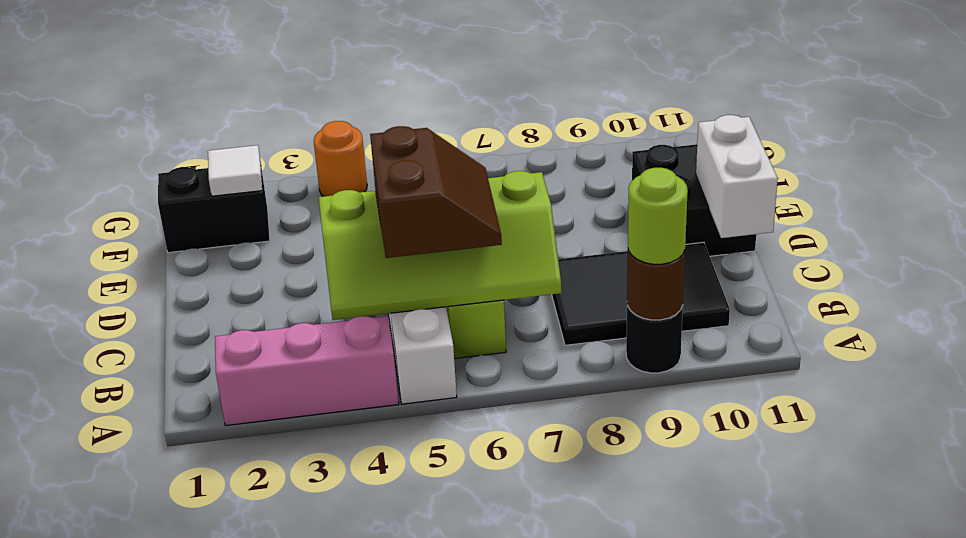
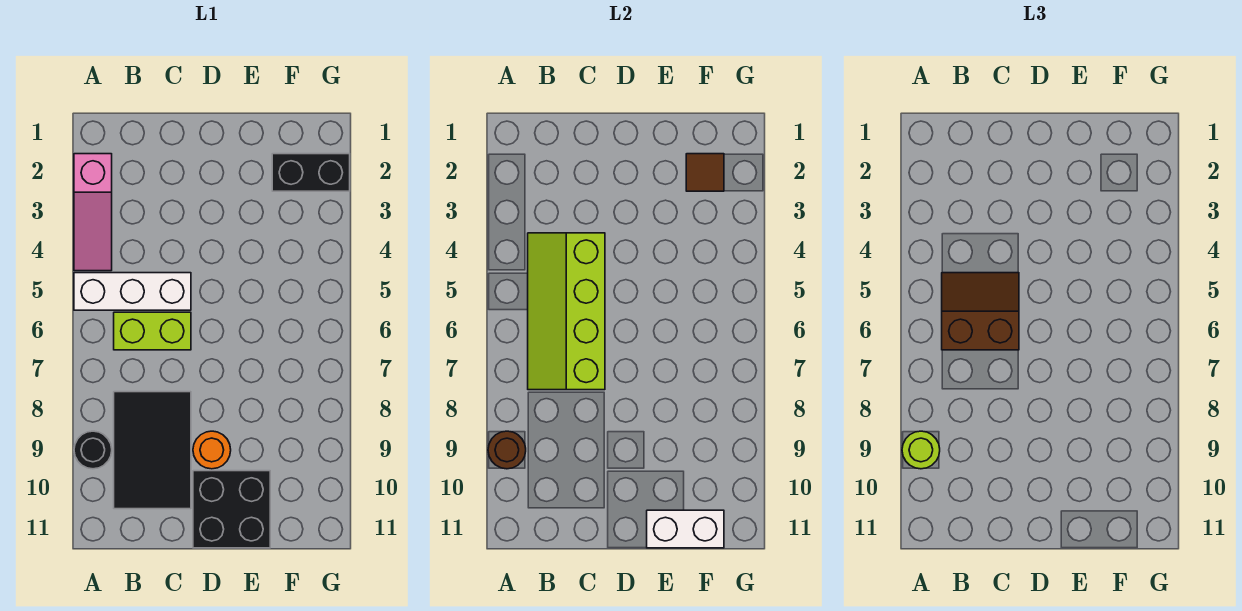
pink brick A2:A4 level 1 -> pink slope A2:A4 level 1 top 2
brown slope B5:C6 level 3 top 5 -> brown slope B5:C6 level 3 top 6
white brick C11:D11 level 2 -> white brick E11:F11 level 2
black brick F1:F2 level 1 -> black brick F2:G2 level 1
white tile F2 level 2 -> brown tile F2 level 2
orange round brick G4 level 1 -> orange round brick D9 level 1

